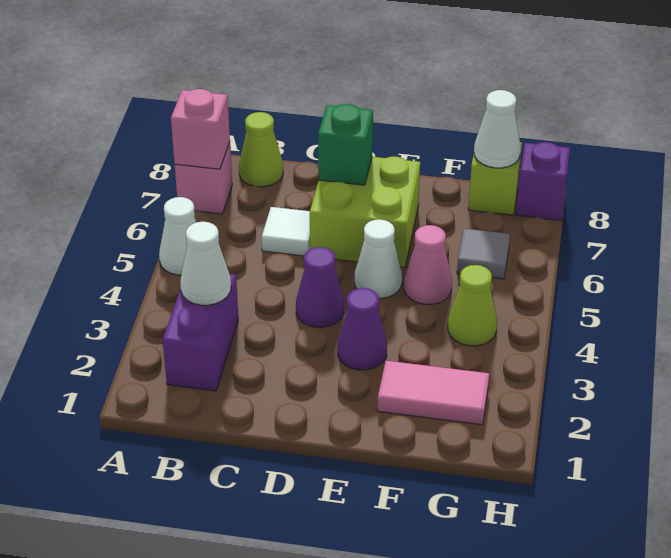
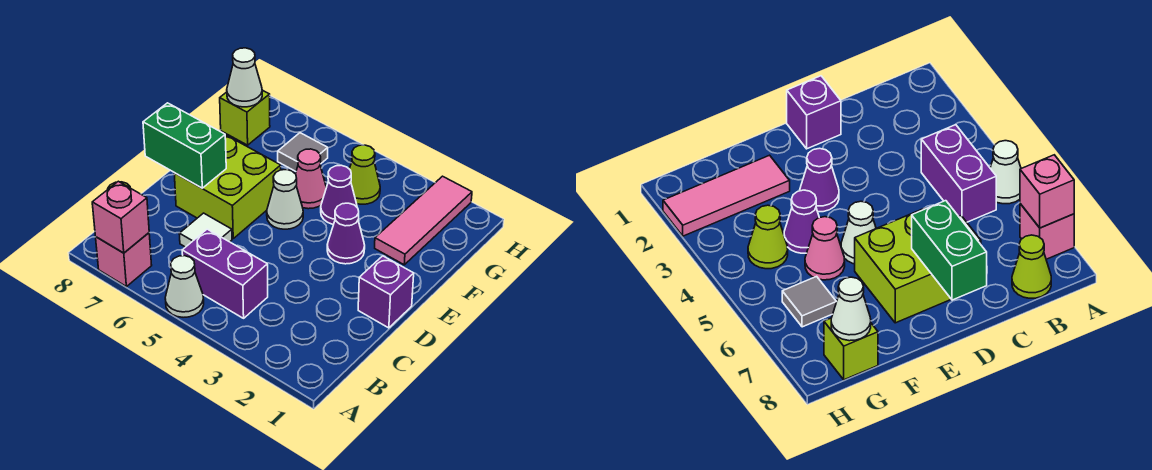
purple brick B2:B3 level 1 -> purple brick B4:B5 level 1
white cone B3 level 2 -> none
purple cone D4 level 1 -> purple cone F4 level 1
green brick D7 level 2 -> green brick D7:D8 level 2
pink tile F2:G2 level 1 -> pink tile F2:H2 level 1
purple brick H8 level 1 -> purple brick D1 level 1

